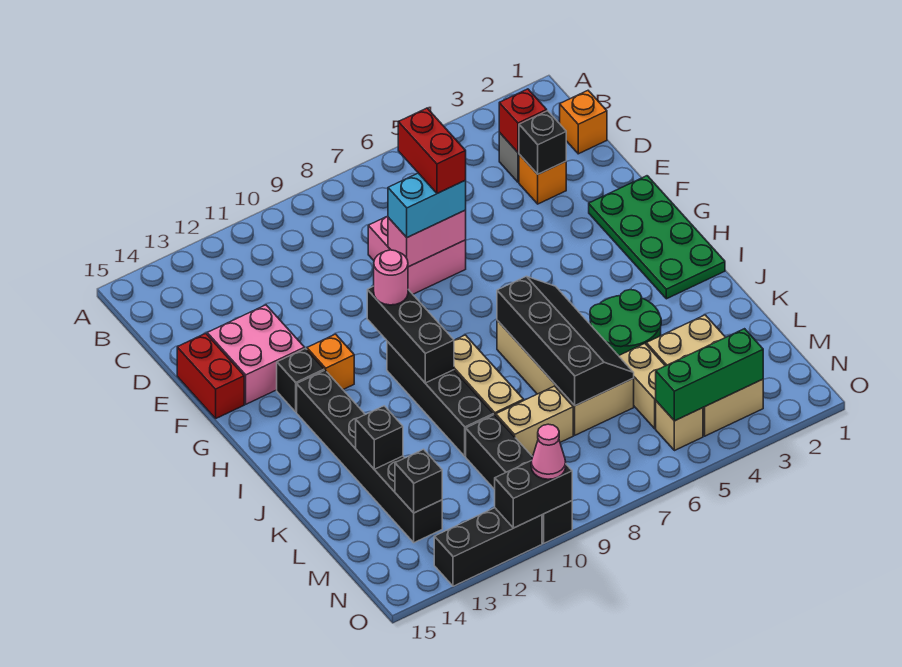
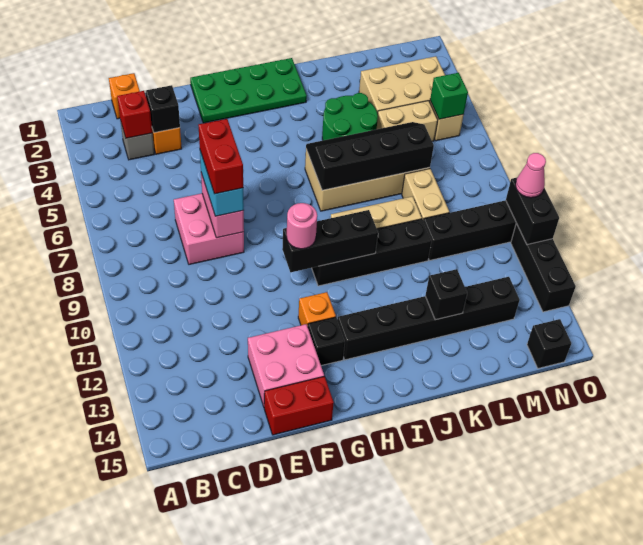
red brick D7:E7 level 4 -> red brick E7:E8 level 4
black brick M13 level 2 -> black brick N15 level 1
green brick N3:N5 level 2 -> green brick N5 level 2

